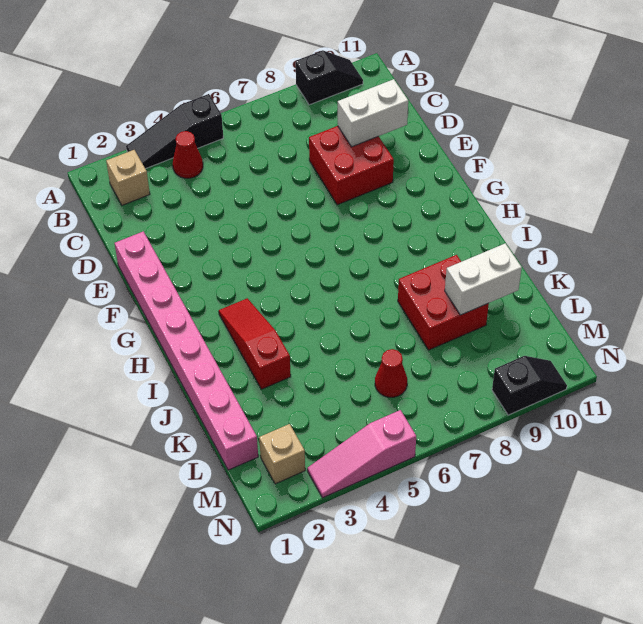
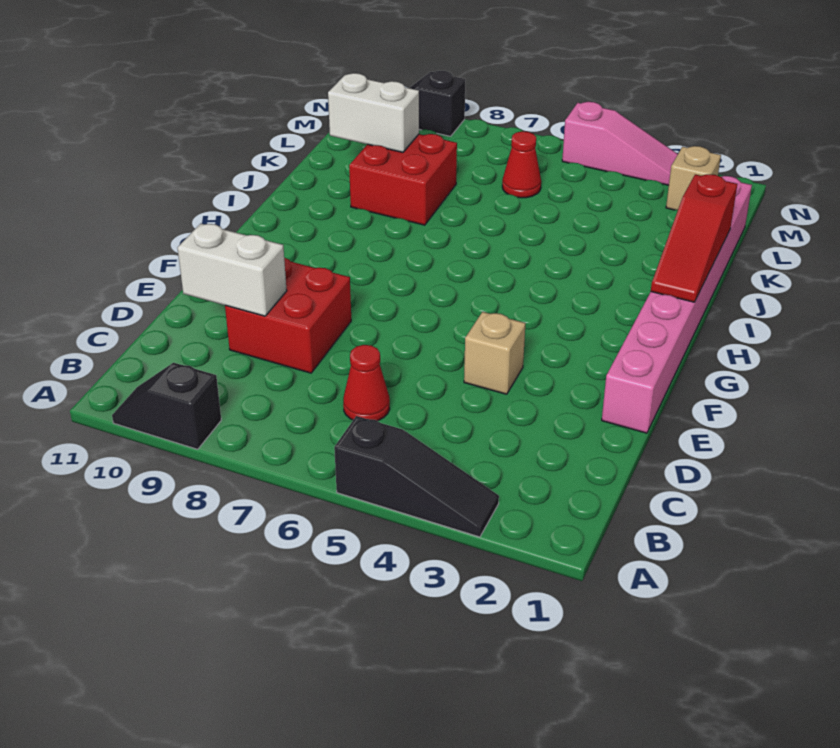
tan brick B2 level 1 -> tan brick E4 level 1
red cone B4 level 1 -> red cone C6 level 1
red slope H3:J3 level 1 top J -> red slope H1:J1 level 2 top J

